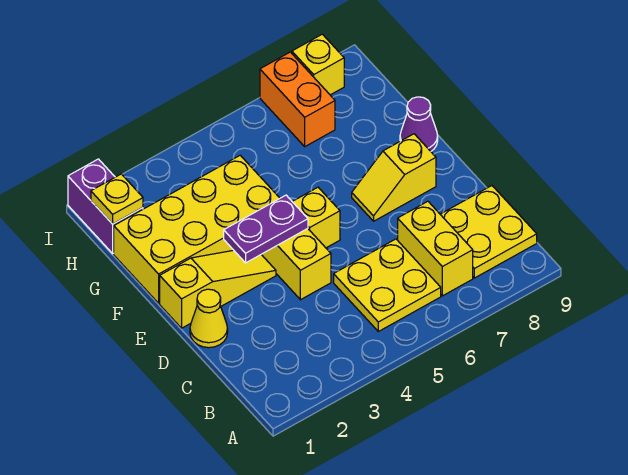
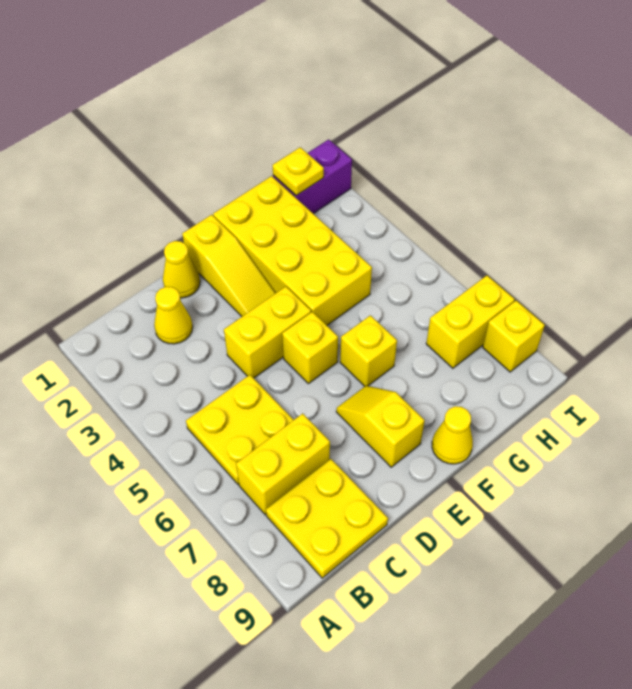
none -> yellow cone C2 level 1
purple plate E3:E4 level 2 -> none
none -> yellow brick F6 level 1
purple cone F9 level 1 -> yellow cone F9 level 1
orange brick H7:I7 level 1 -> yellow brick H7:I7 level 1

